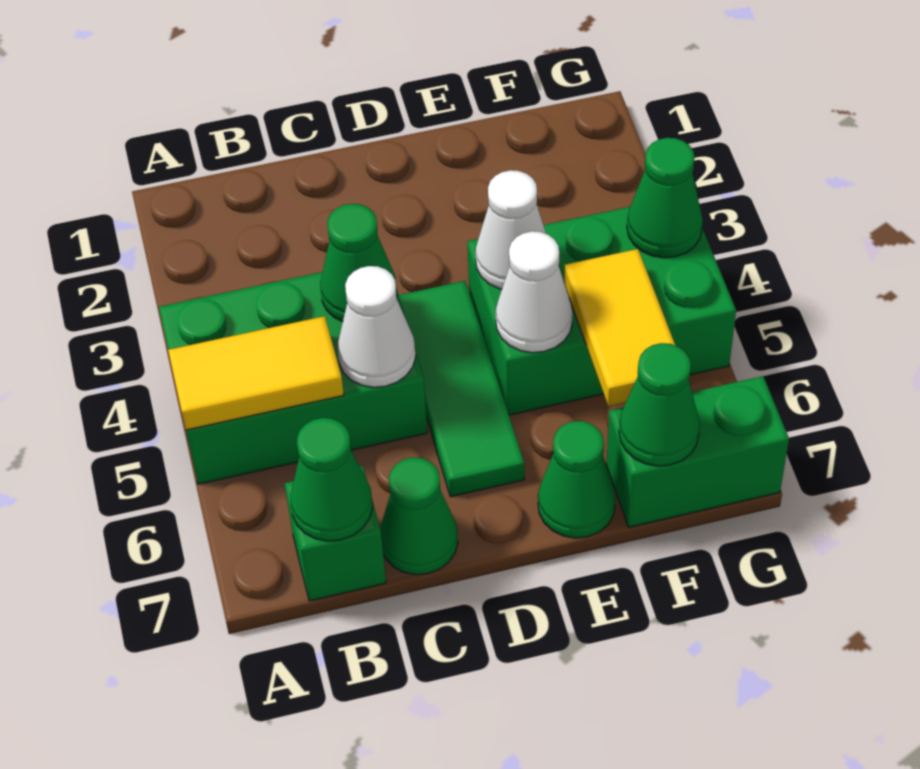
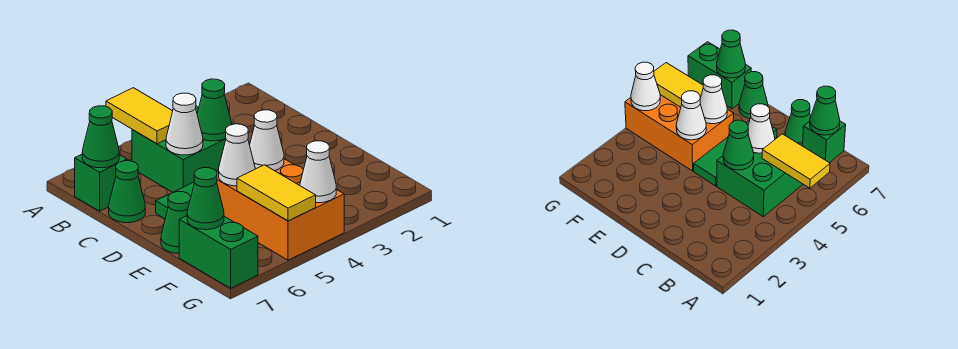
green brick A4:C5 level 1 -> green brick B4:C5 level 1
green brick E4:G5 level 1 -> orange brick E4:G5 level 1
yellow tile F5:F6 level 2 -> yellow tile F5:G5 level 2
green cone G4 level 2 -> white cone G4 level 2

